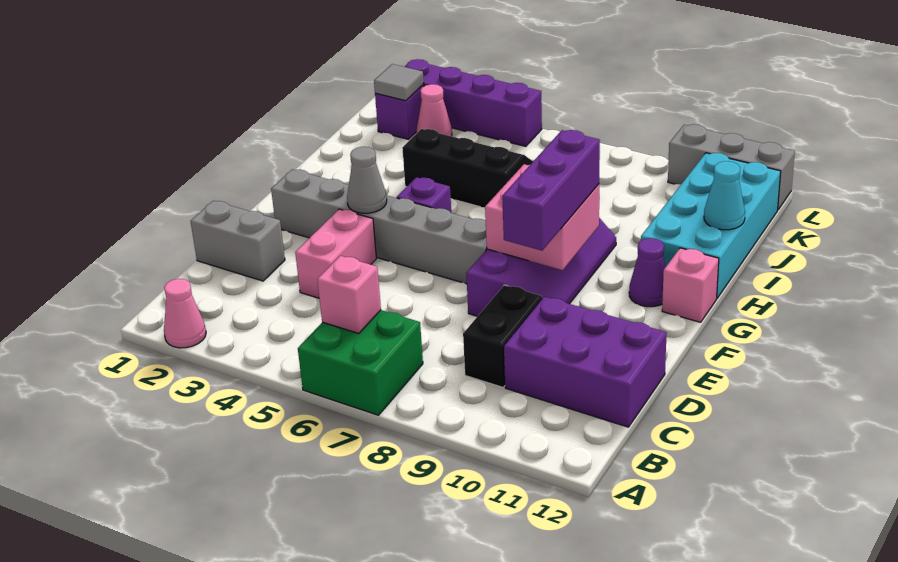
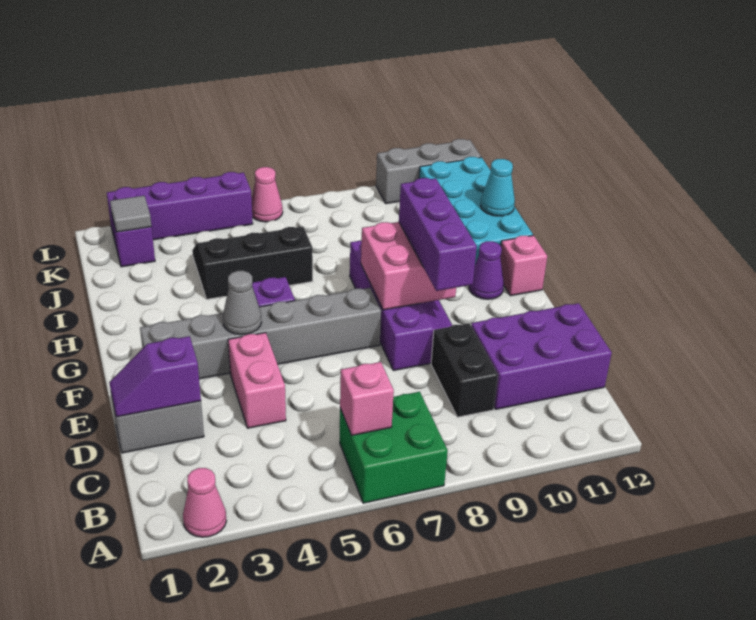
none -> purple slope D1:D2 level 2 top 2
pink cone K3 level 1 -> pink cone L6 level 1

